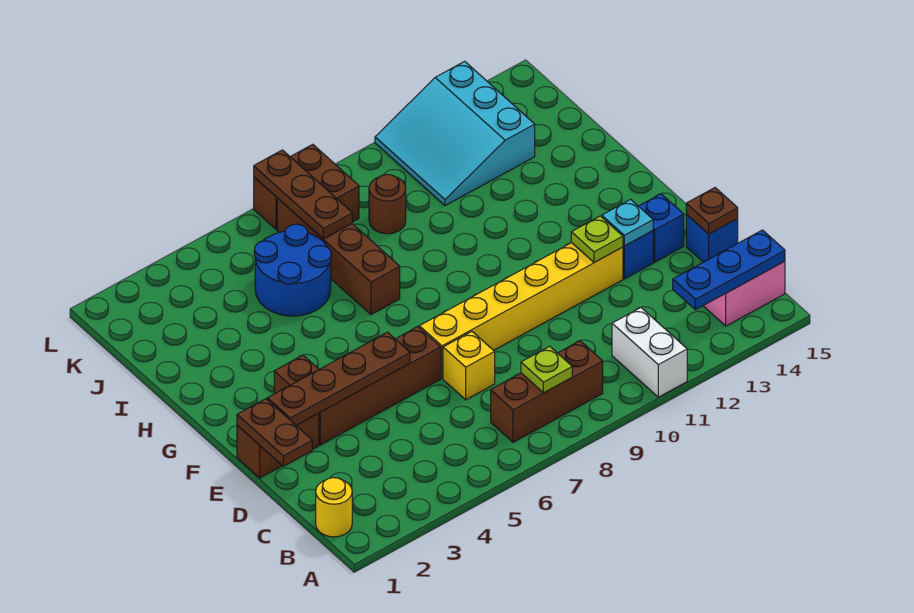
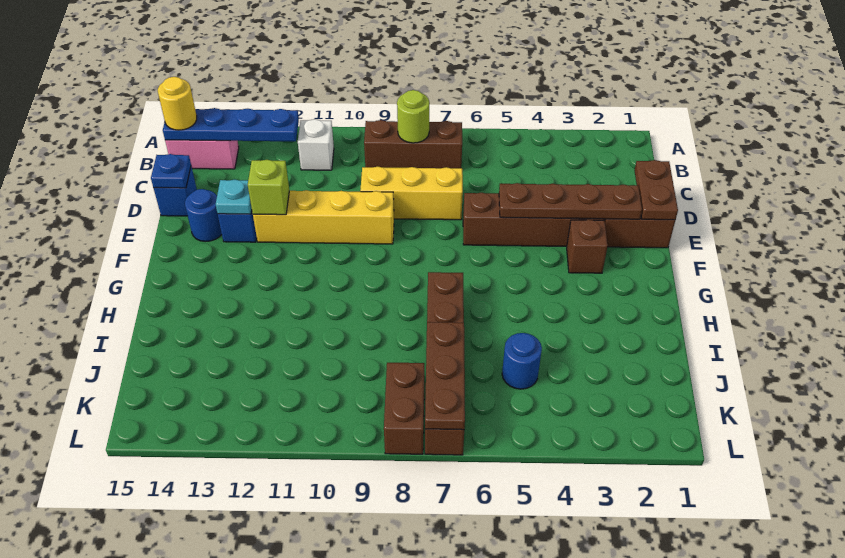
white brick A11:B11 level 1 -> white brick B11 level 1
yellow round brick B1 level 1 -> yellow round brick B15 level 3
lime plate B8 level 2 -> lime round brick B8 level 2
blue plate B13:B15 level 2 -> blue plate B12:B15 level 2
yellow brick D7 level 1 -> yellow brick D7:D9 level 1
brown plate D15 level 2 -> blue plate D15 level 2
yellow brick E7:E12 level 1 -> yellow brick E9:E12 level 1
lime plate E12 level 2 -> lime brick E12 level 2
blue brick E14 level 1 -> blue round brick E14 level 1
blue round brick I5:J6 level 1 -> blue round brick J5 level 1
brown round brick J9 level 1 -> none
cyan slope J11:L13 level 1 top 13 -> none

